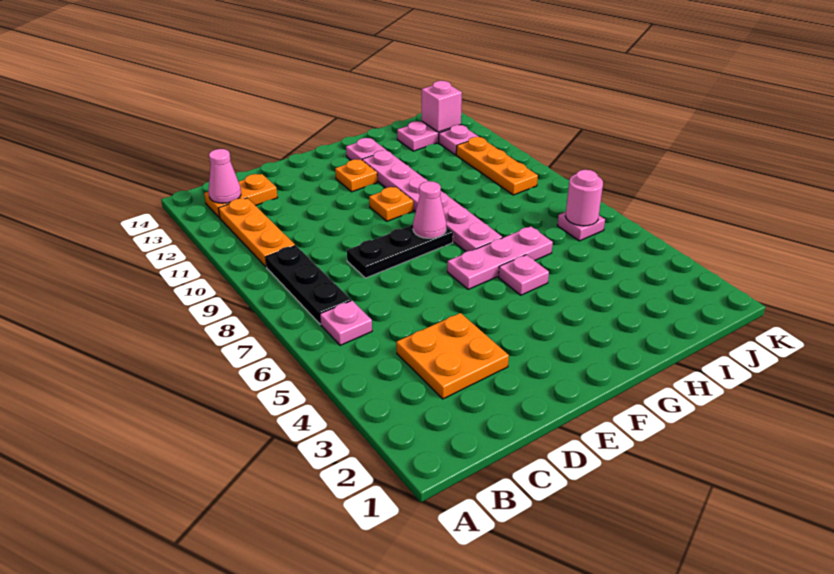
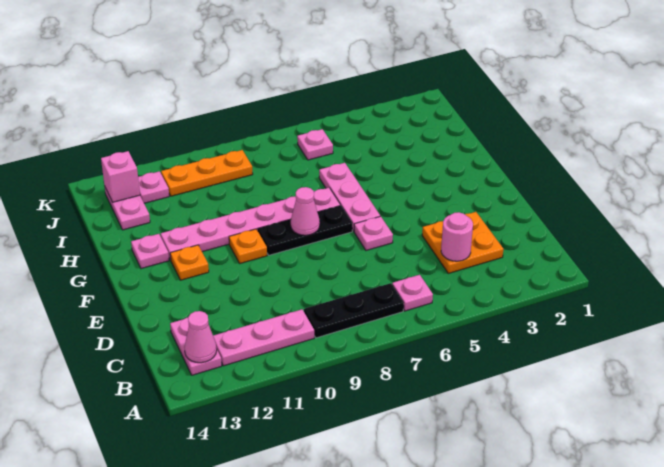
orange plate B10:B12 level 1 -> pink plate B10:B12 level 1
orange plate B13:C13 level 1 -> pink plate B13:C13 level 1
black plate D8:F8 level 1 -> black plate F7:F9 level 1
pink plate G5 level 1 -> pink plate E6 level 1
pink round brick J6 level 2 -> pink round brick C4 level 2

